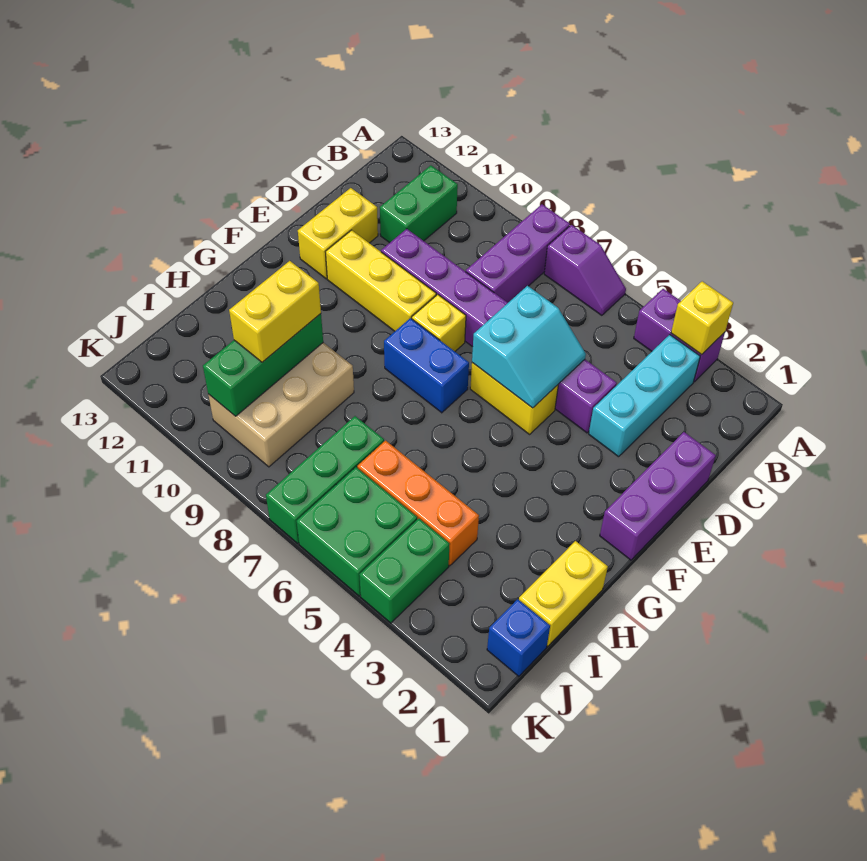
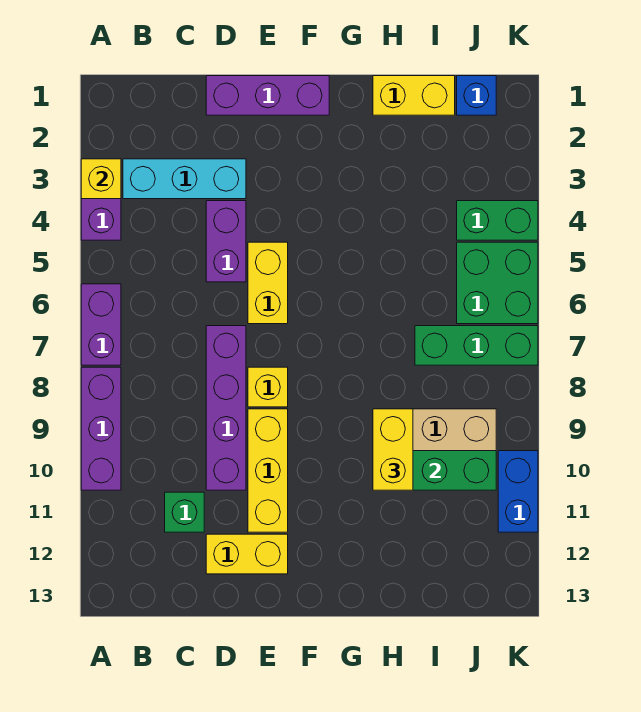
purple slope A6:A7 level 1 top 7 -> purple brick A6:A7 level 1
purple brick A8:C8 level 1 -> purple brick A8:A10 level 1
green brick B11:C11 level 1 -> green brick C11 level 1
cyan slope D5:E6 level 2 top 6 -> none
blue brick F7:F8 level 1 -> blue brick K10:K11 level 1
yellow brick H10:I10 level 3 -> yellow brick H9:H10 level 3
orange brick I4:I6 level 1 -> none

